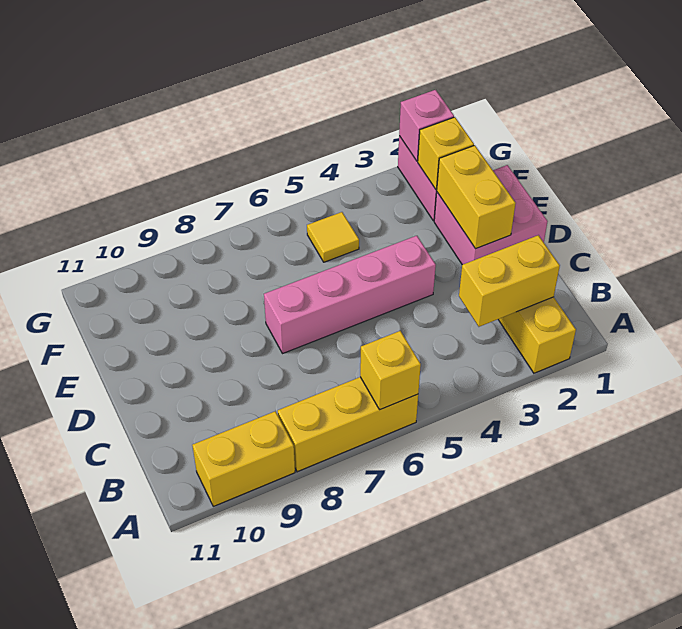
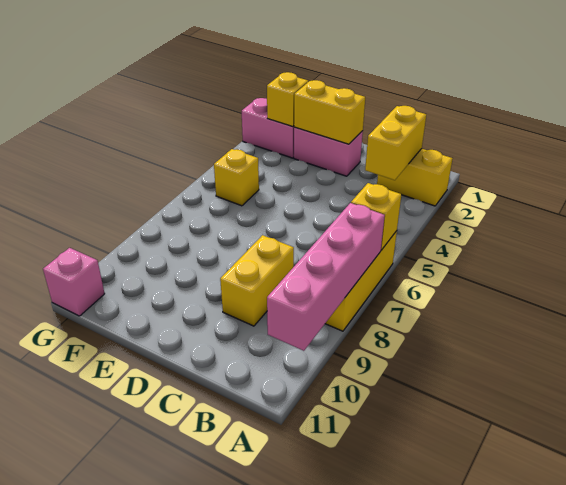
yellow brick A9:A10 level 1 -> yellow brick C8:C9 level 1
pink brick D1:E2 level 1 -> pink brick D2:E2 level 1
pink brick D4:D7 level 1 -> pink brick A7:A10 level 2
yellow tile F5 level 1 -> yellow brick F5 level 1
pink brick G2 level 2 -> pink brick G11 level 1

